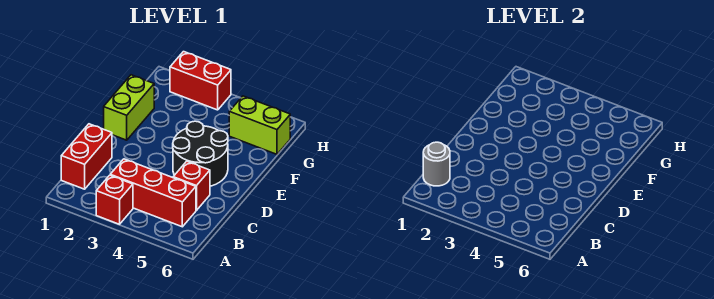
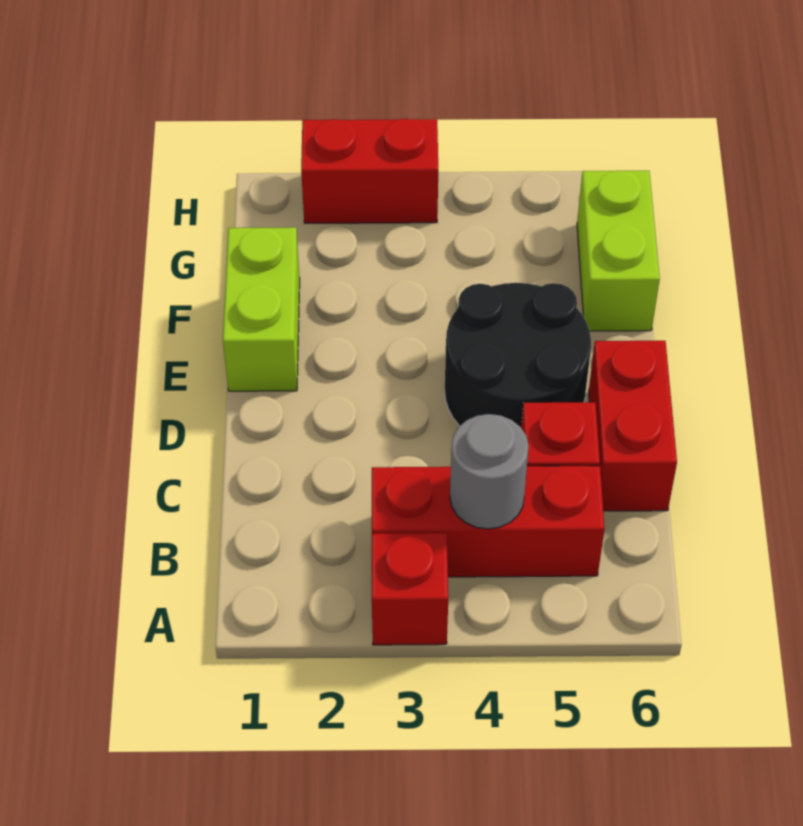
red brick B1:C1 level 1 -> red brick C6:D6 level 1
grey round brick B1 level 2 -> grey round brick B4 level 2
lime brick G5:G6 level 1 -> lime brick F6:G6 level 1

